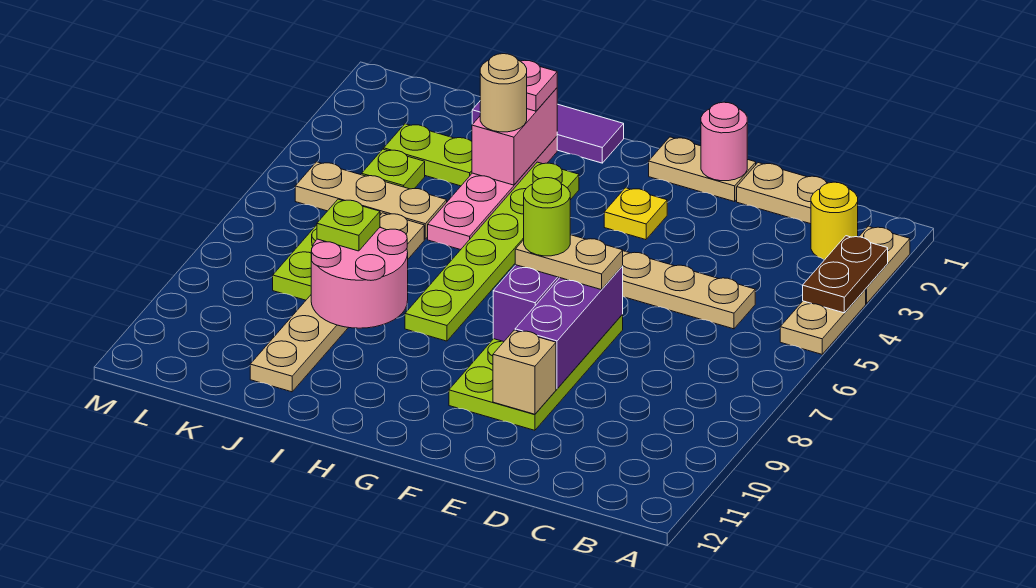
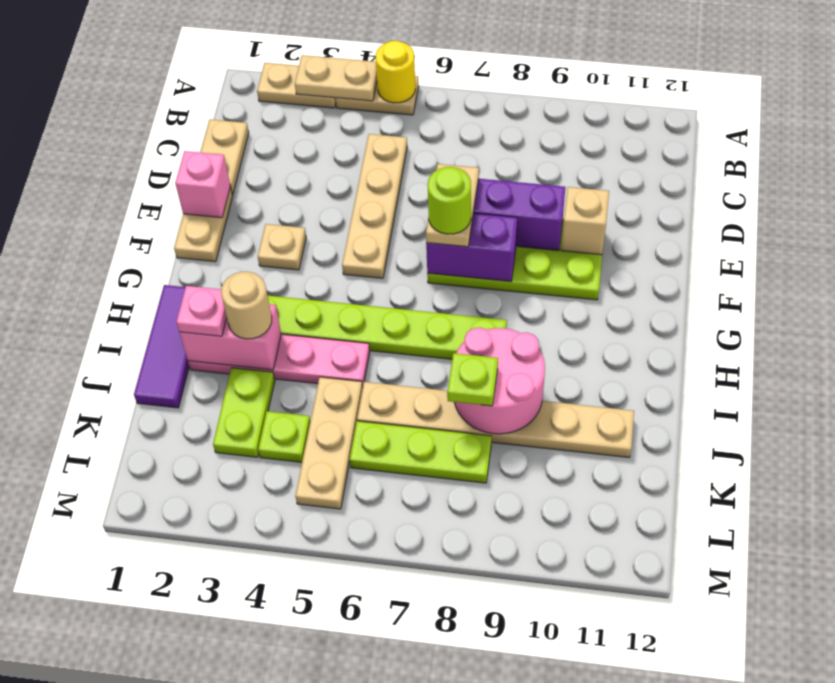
brown plate A3:A4 level 2 -> tan plate A3:A4 level 2
yellow round brick B2 level 1 -> yellow round brick A5 level 2
pink round brick E1 level 2 -> pink brick E1 level 2
yellow plate F3 level 1 -> tan plate F3 level 1

